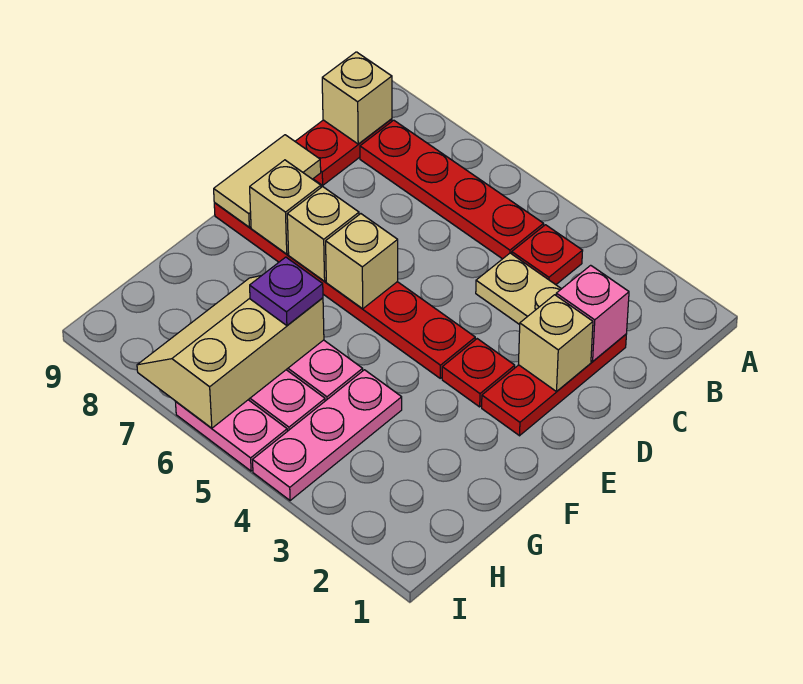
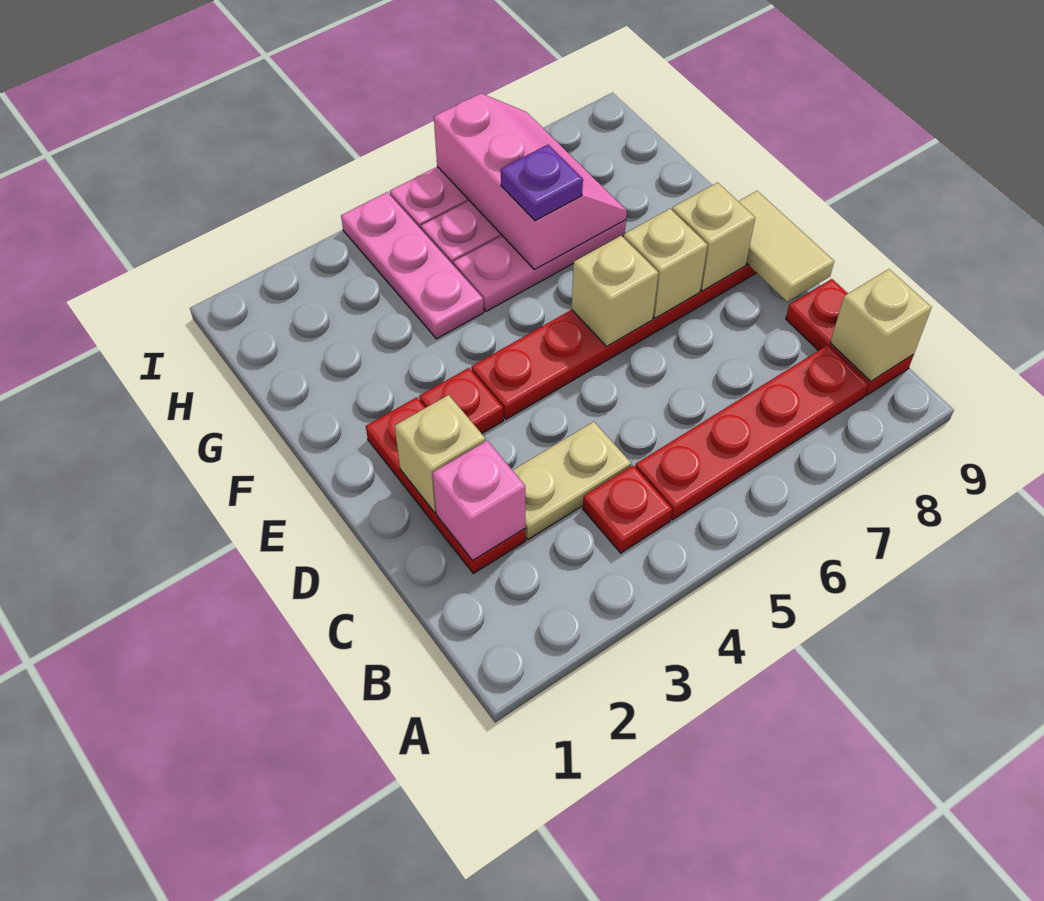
tan slope G6:I7 level 2 top 6 -> pink slope G6:I7 level 2 top 6

